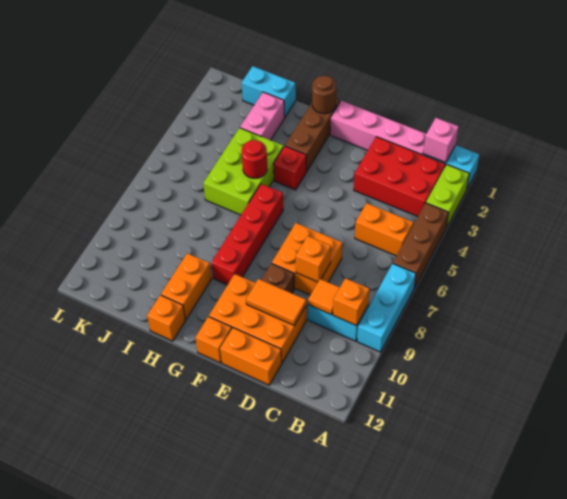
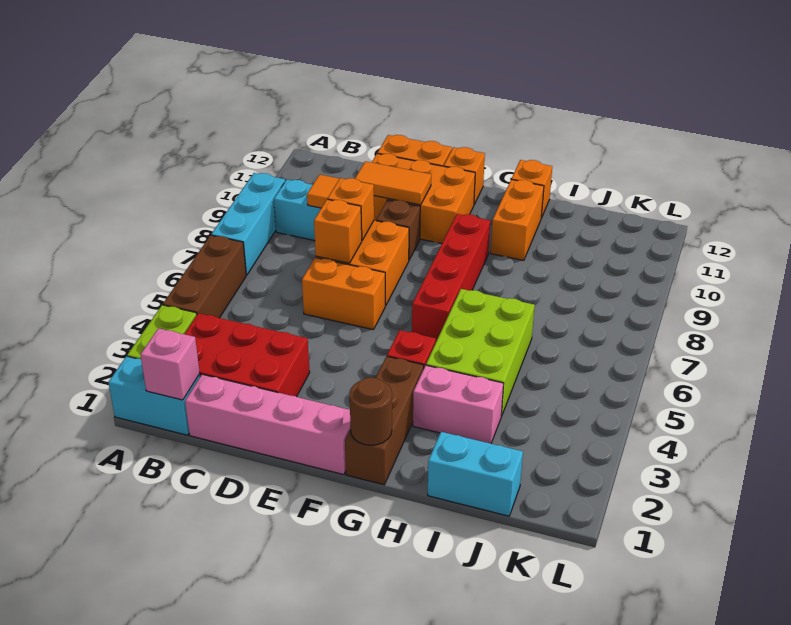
orange brick B5:C5 level 1 -> orange brick D6:E6 level 1
orange brick B9 level 2 -> orange brick D7 level 2
red round brick H5 level 2 -> none
pink brick I2:I3 level 1 -> pink brick H3:I3 level 1

